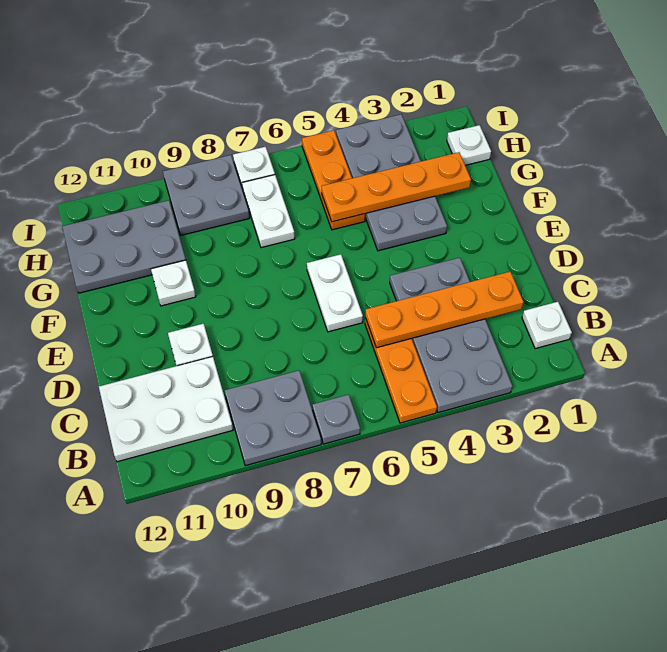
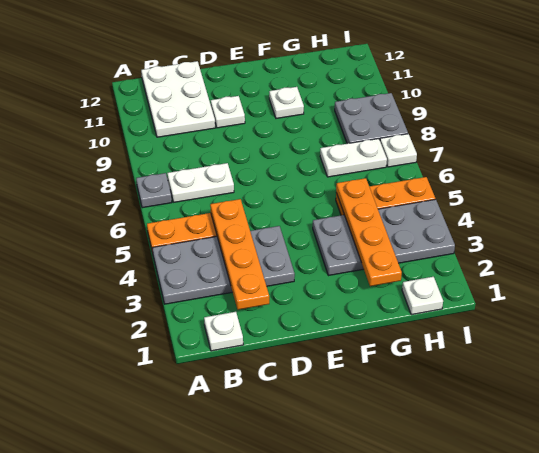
grey plate A8:B9 level 1 -> none
white plate D6:E6 level 1 -> white plate B7:C7 level 1
grey plate G10:H12 level 1 -> none

